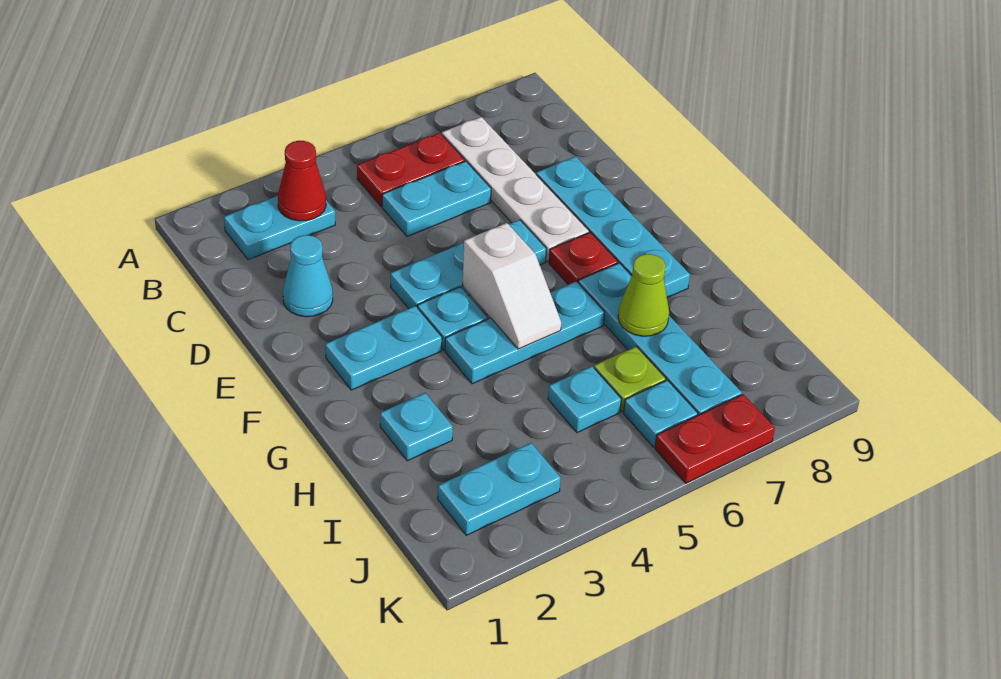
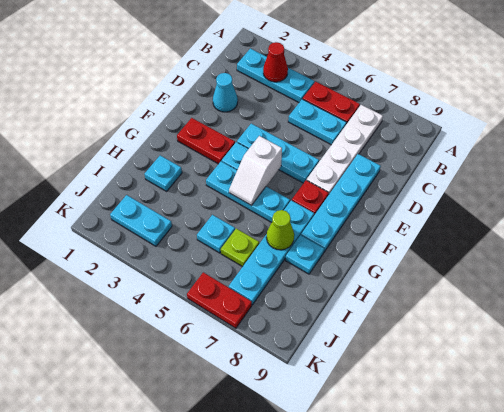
cyan plate B2:B3 level 1 -> cyan plate B2:B4 level 1
cyan plate F2:F3 level 1 -> red plate F2:F3 level 1
cyan plate J6 level 1 -> cyan plate H8 level 1

